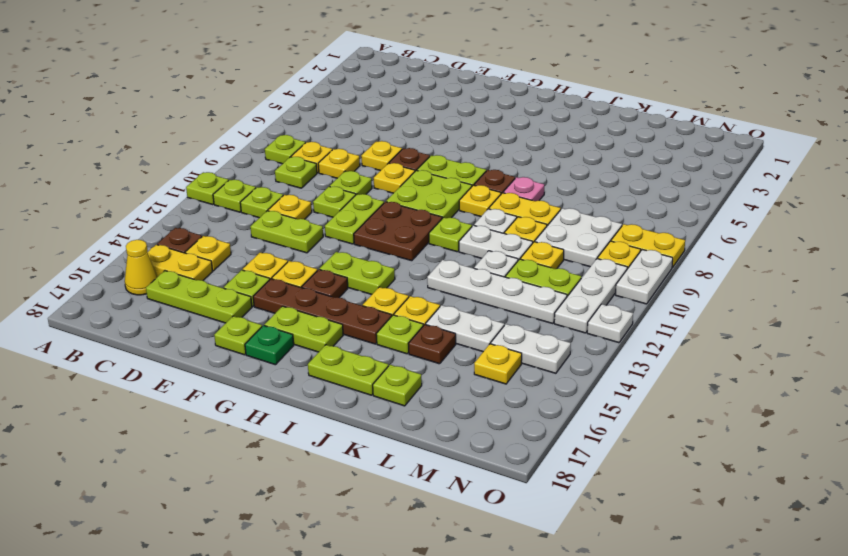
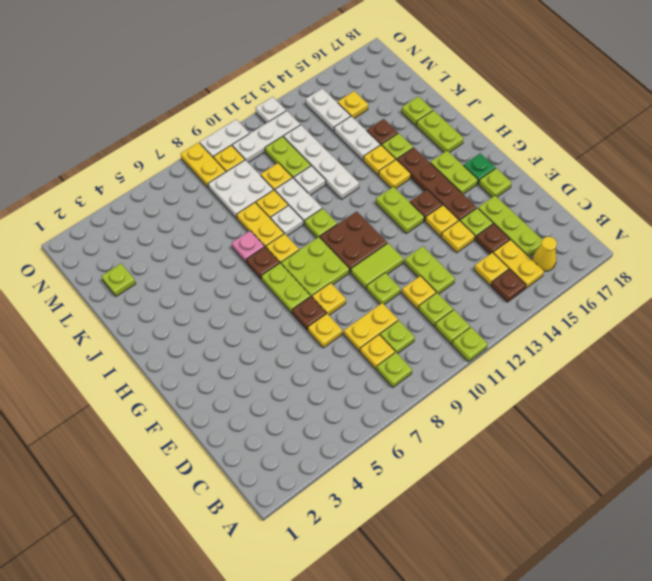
yellow plate D8 level 1 -> yellow plate D8:D9 level 1
none -> brown plate D15 level 1
lime plate E9 level 1 -> lime plate L2 level 1
lime plate F10:F11 level 1 -> lime tile F10:F11 level 1

